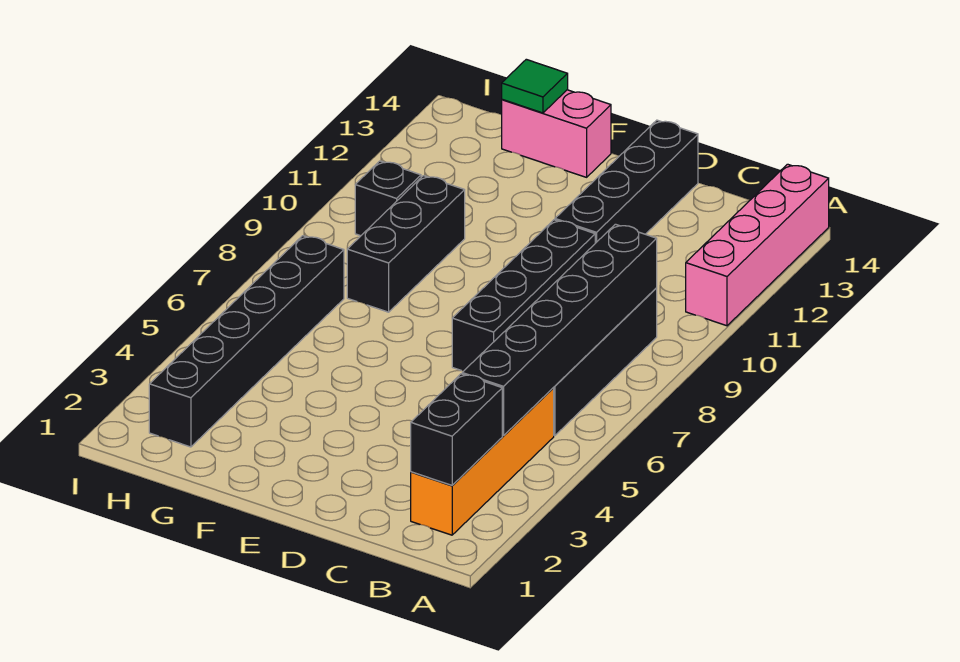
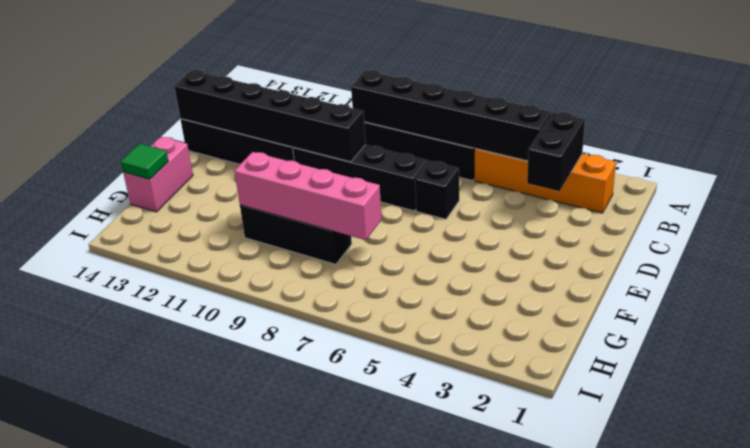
pink brick A11:A14 level 1 -> pink brick G7:G10 level 2
black brick B2:B3 level 2 -> black brick B3:C3 level 2
black brick H2:H7 level 1 -> black brick D9:D14 level 2
black brick H10 level 1 -> black brick D6 level 1

